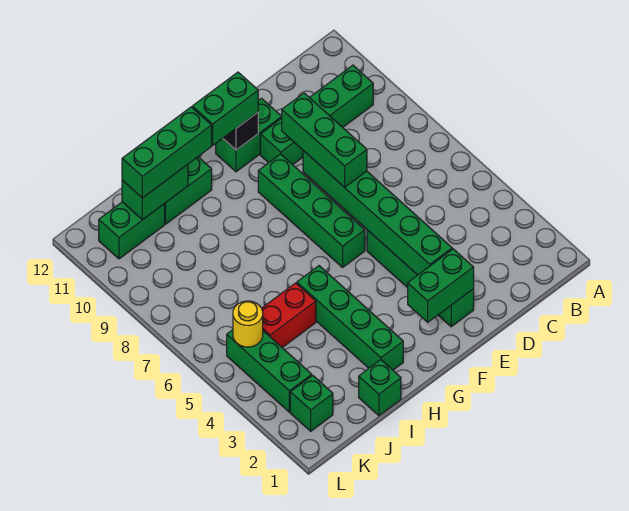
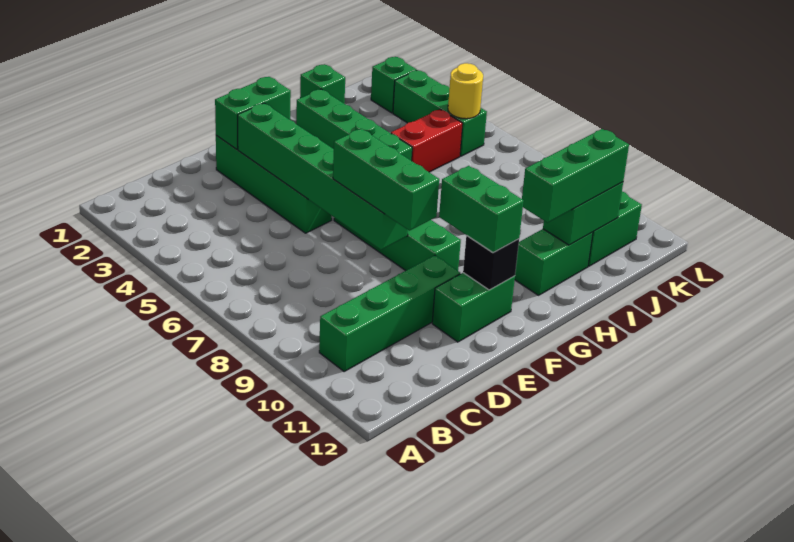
green brick F11:G11 level 3 -> green brick F10:F11 level 3

